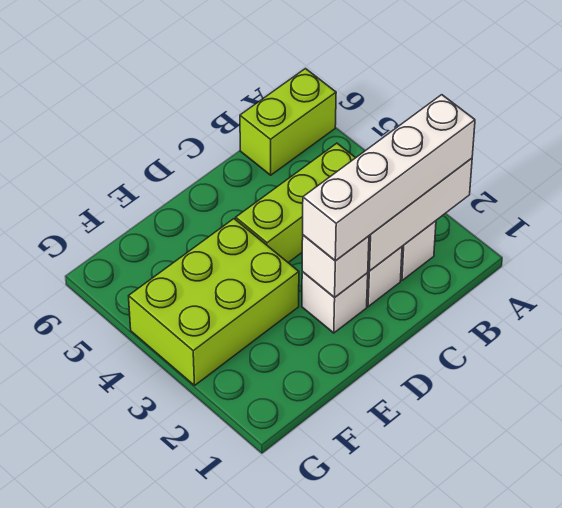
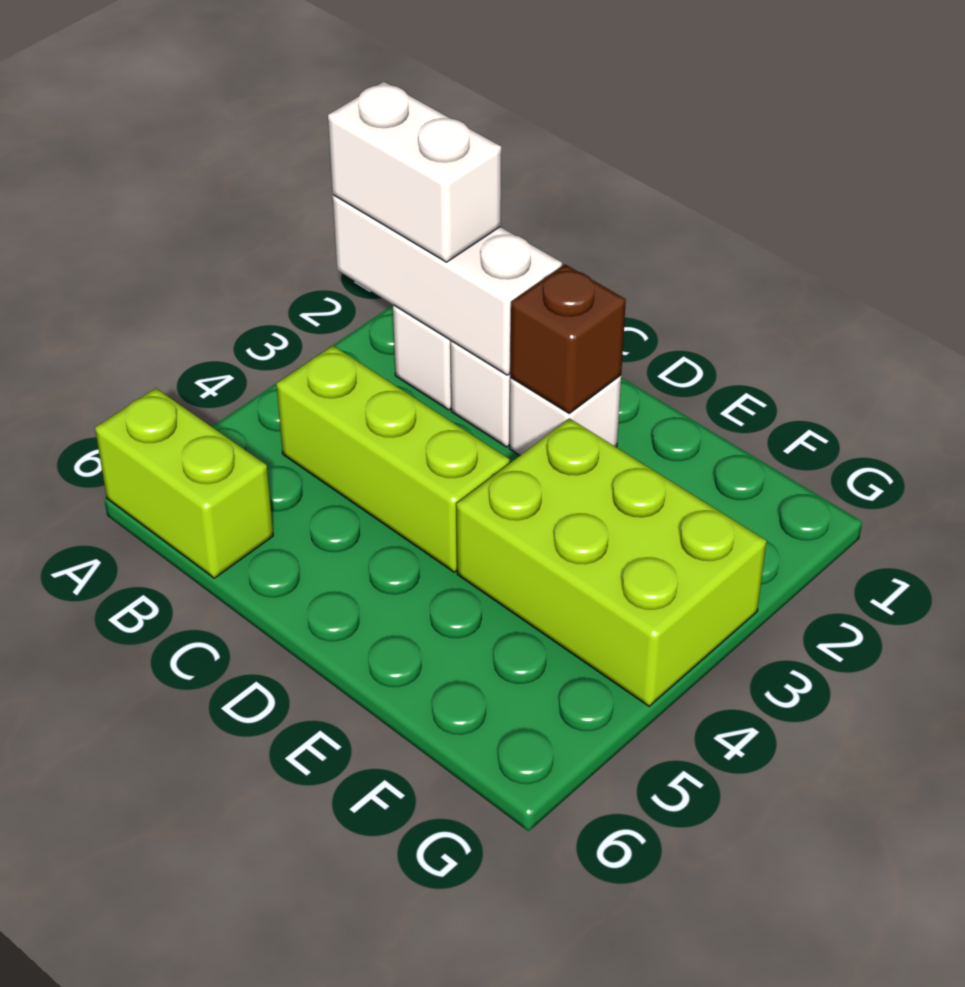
white brick A2:D2 level 3 -> white brick A2:B2 level 3
white brick D2 level 2 -> brown brick D2 level 2

